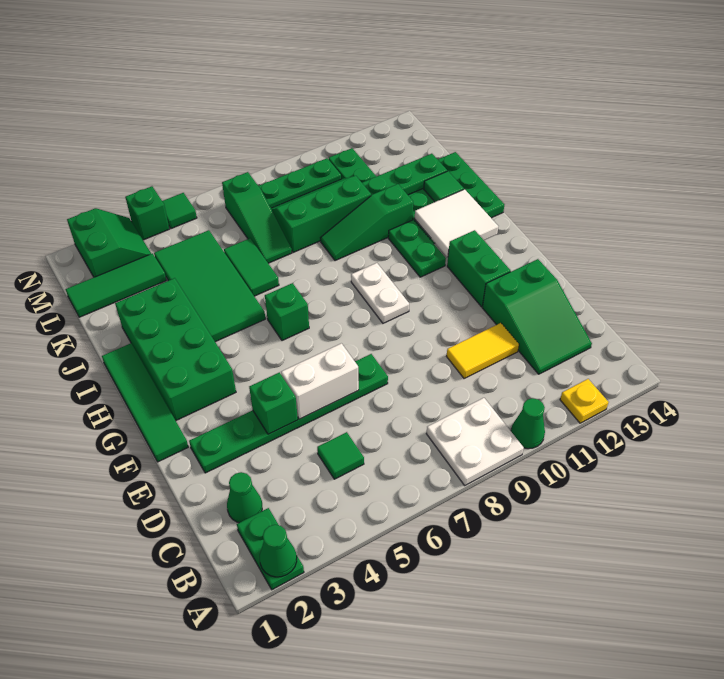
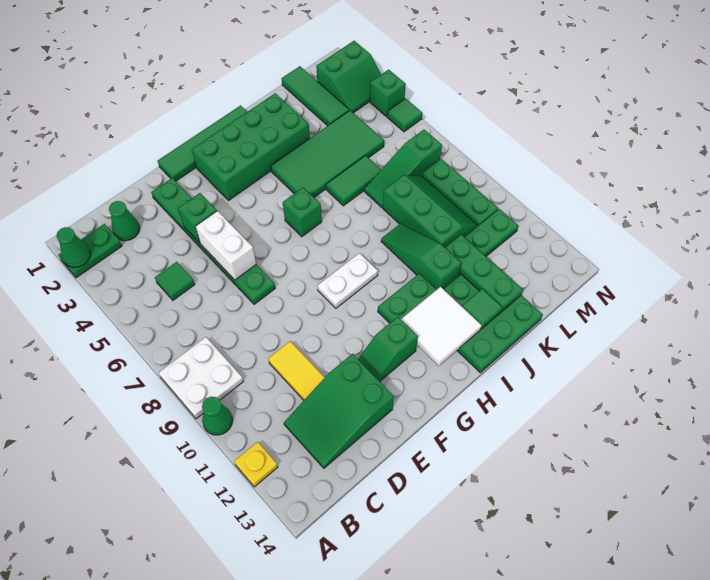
green brick F12:G12 level 1 -> green slope F12:G12 level 1 top G

